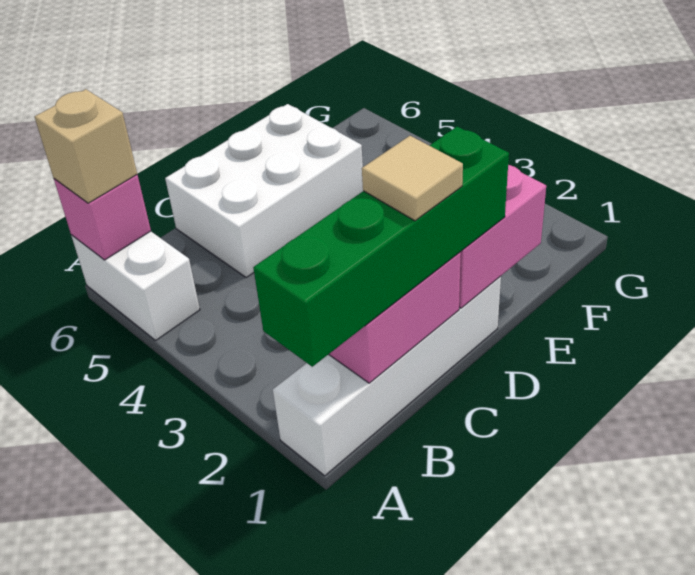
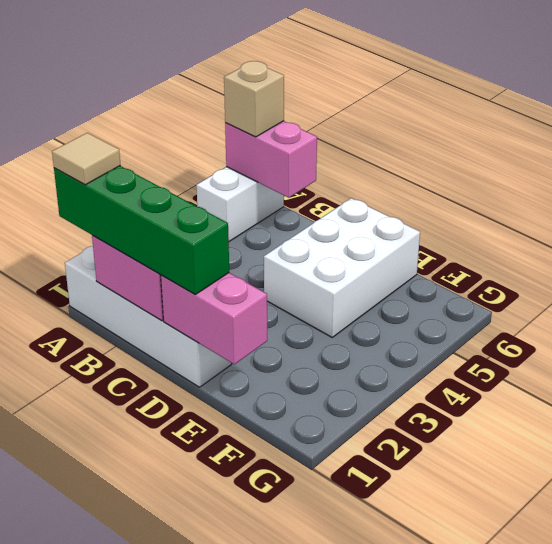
pink brick A6 level 2 -> pink brick A6:B6 level 2
tan tile C1 level 4 -> tan tile A1 level 4
white brick C5:E6 level 1 -> white brick D4:E6 level 1

